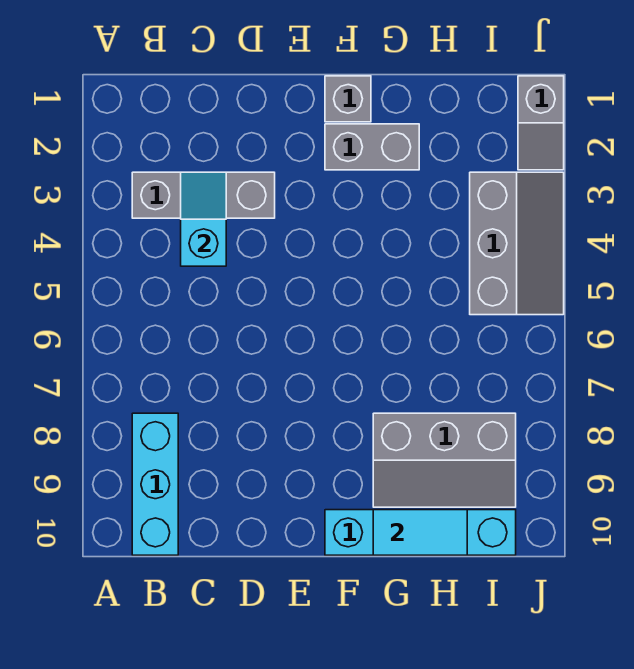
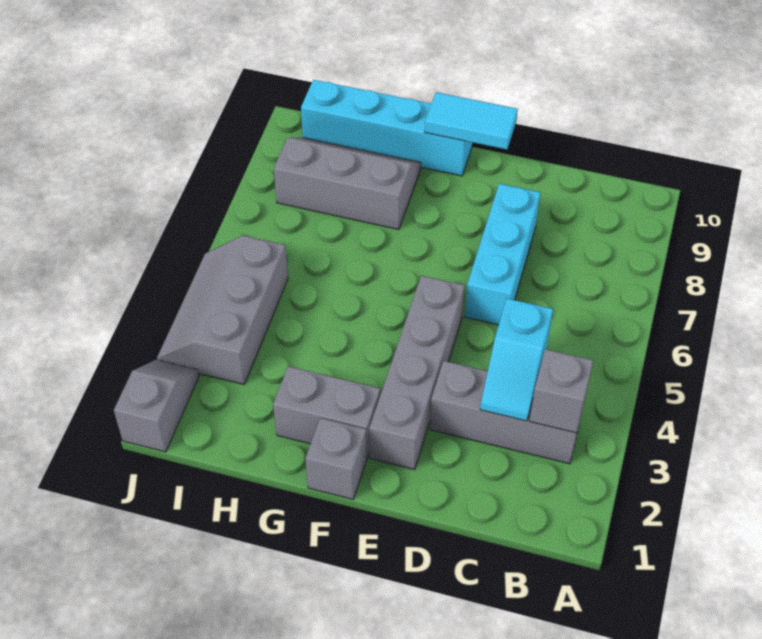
none -> grey brick B3 level 2
cyan brick B8:B10 level 1 -> cyan brick D6:D8 level 1
none -> grey brick E2:E5 level 1
cyan tile G10:H10 level 2 -> cyan tile E10:F10 level 2

